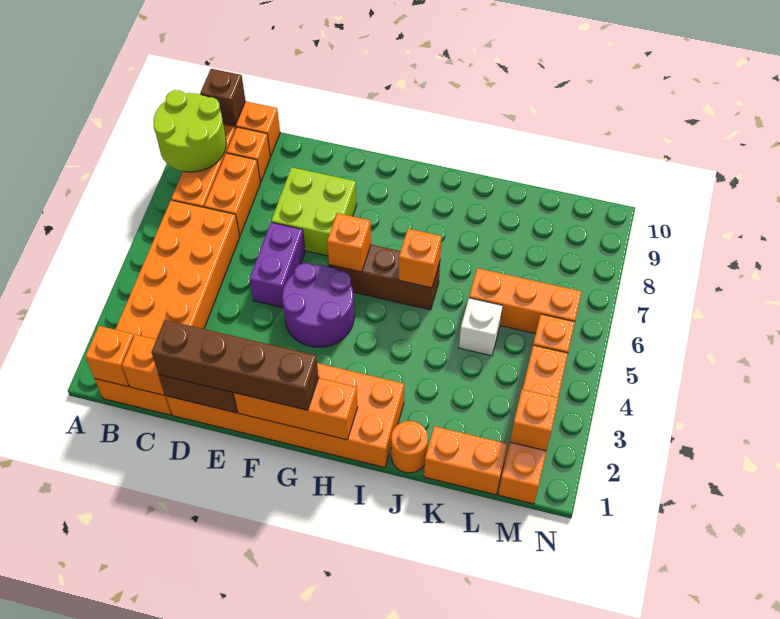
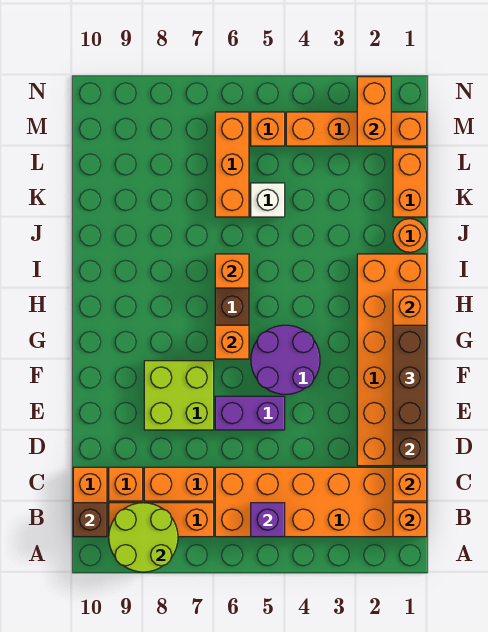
none -> purple brick B5 level 2
brown brick D1:G1 level 3 -> brown brick E1:G1 level 3
orange brick M2 level 2 -> orange brick M2:N2 level 2

